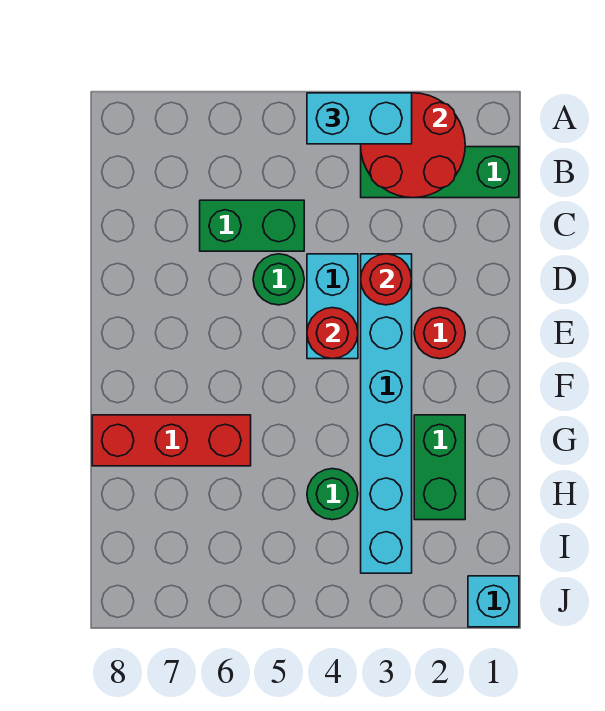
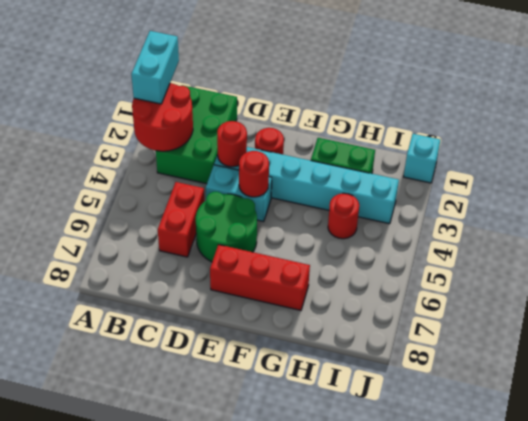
cyan brick A3:A4 level 3 -> cyan brick A1:A2 level 3
green brick B1:B3 level 1 -> green brick B1:C3 level 1
green brick C5:C6 level 1 -> red brick C5:C6 level 1
green round brick D5 level 1 -> green round brick D5:E6 level 1
red brick G6:G8 level 1 -> red brick E7:G7 level 1
green round brick H4 level 1 -> red round brick H4 level 1

